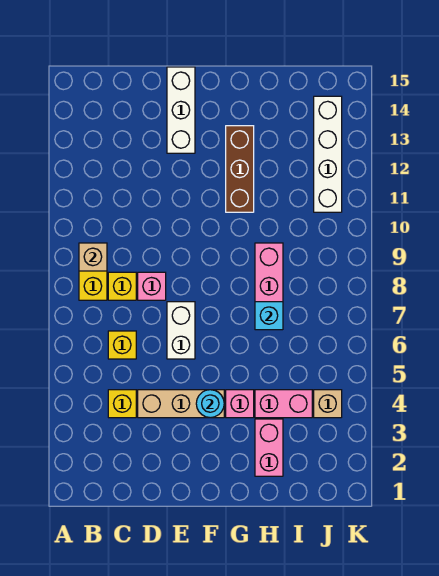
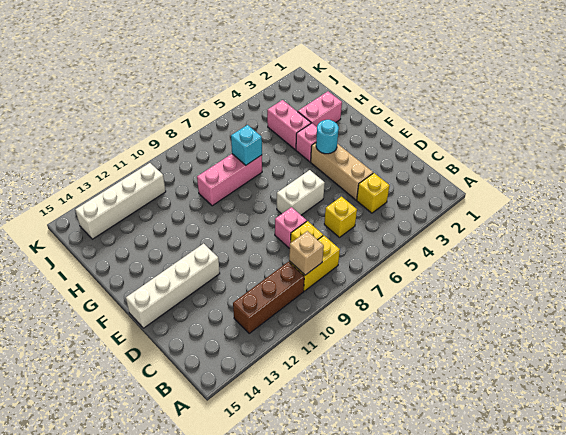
white brick E13:E15 level 1 -> white brick E12:E15 level 1
brown brick G11:G13 level 1 -> brown brick B10:B12 level 1
tan brick J4 level 1 -> none

